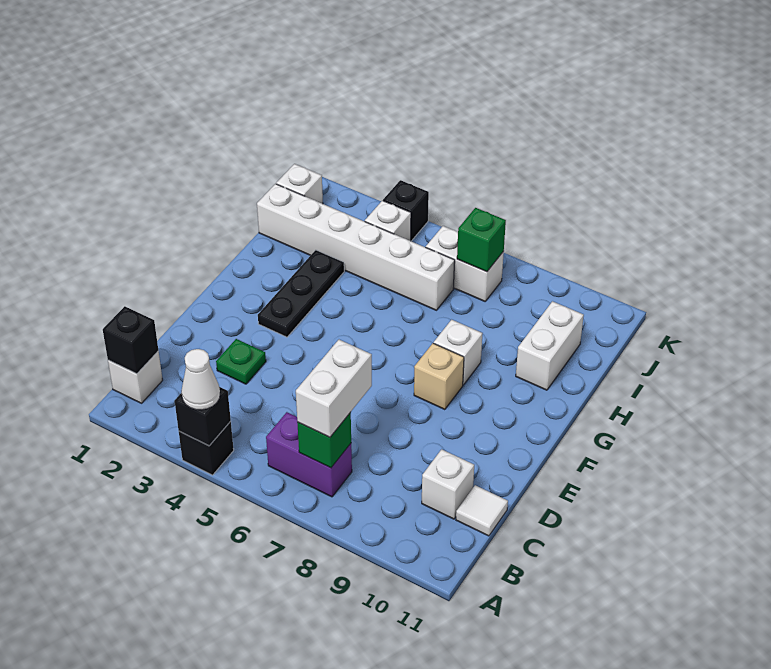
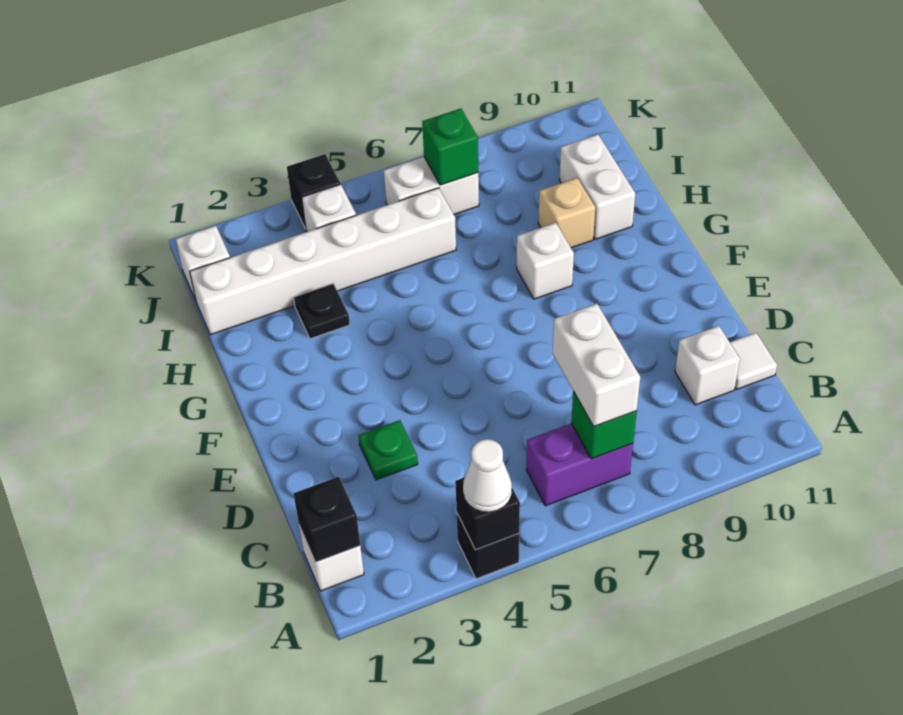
black plate F3:H3 level 1 -> black plate H3 level 1
tan brick F8 level 1 -> tan brick H9 level 1

